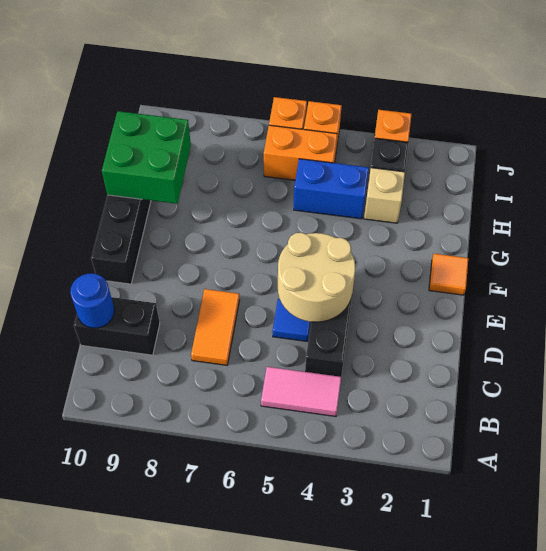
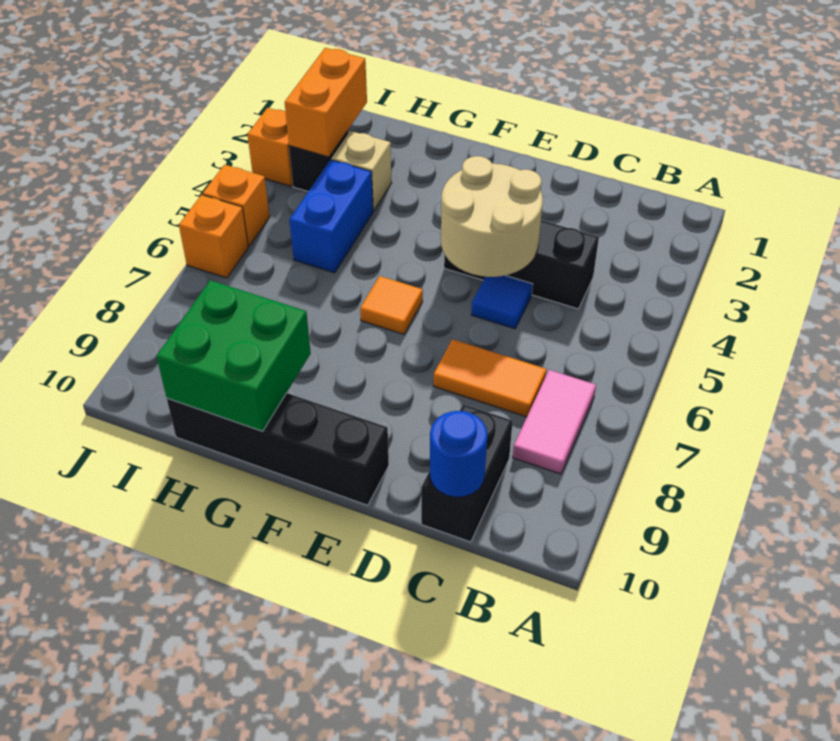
pink tile B4:B5 level 1 -> pink tile B7:B8 level 1
orange tile F1 level 1 -> orange tile F6 level 1
orange brick I5:I6 level 1 -> orange brick I2:I3 level 2

